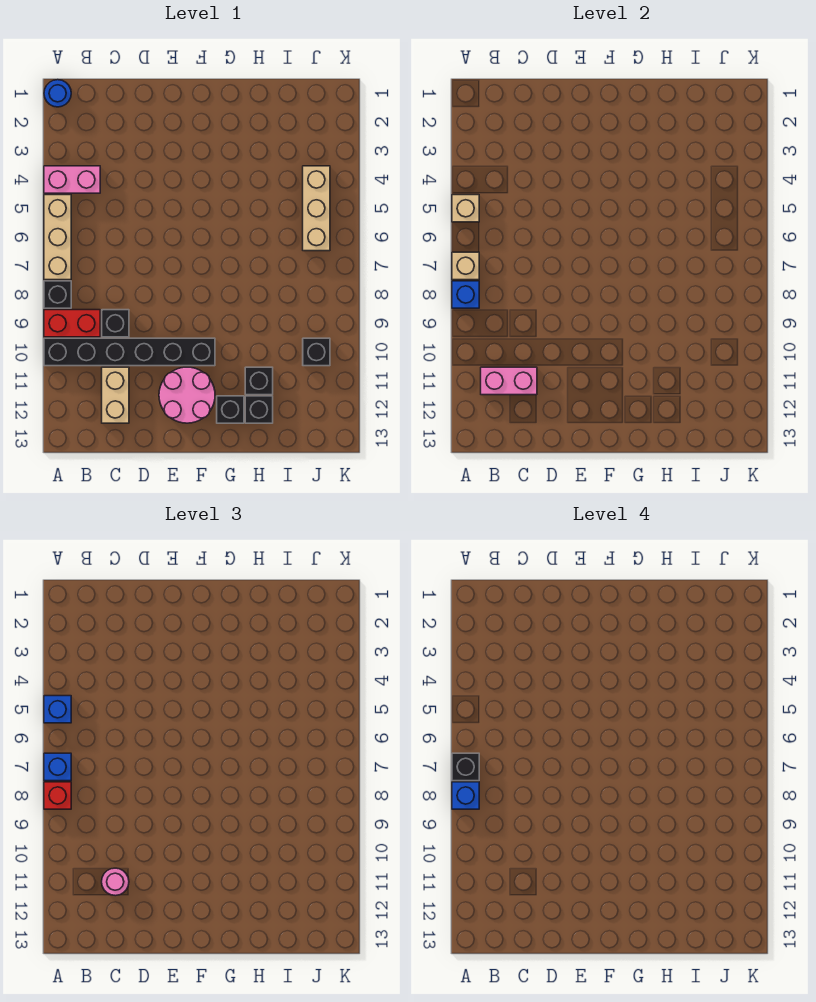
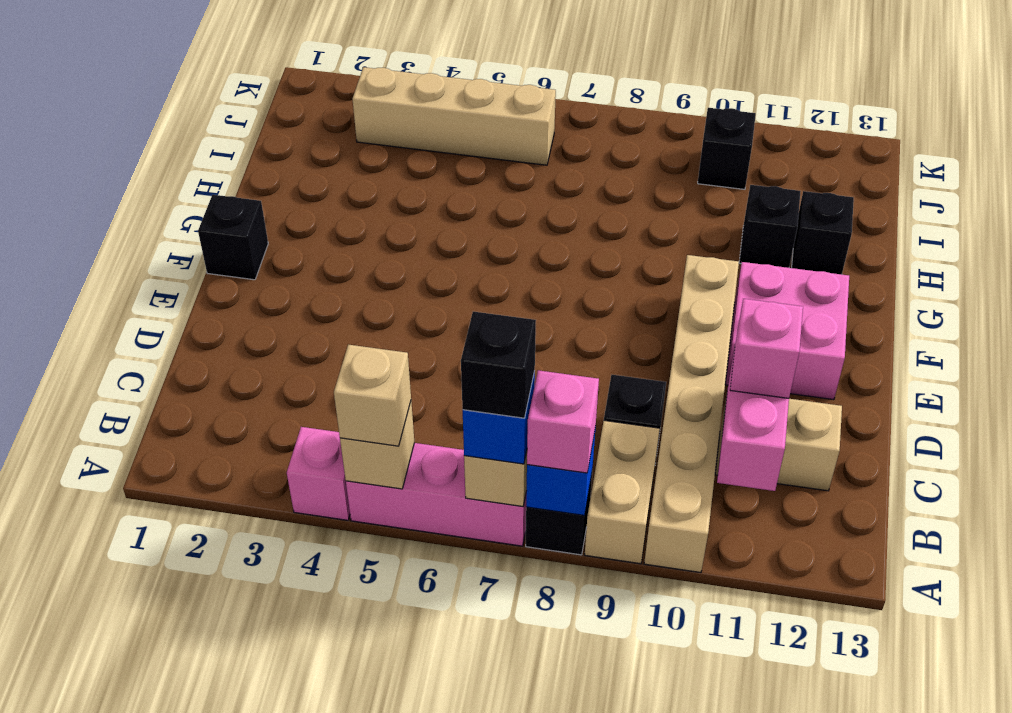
blue round brick A1 level 1 -> none
pink brick A4:B4 level 1 -> pink brick A4 level 1
tan brick A5:A7 level 1 -> pink brick A5:A7 level 1
blue brick A5 level 3 -> tan brick A5 level 3
red brick A8 level 3 -> pink brick A8 level 3
blue brick A8 level 4 -> none
red brick A9:B9 level 1 -> tan brick A9:B9 level 1
black brick A10:F10 level 1 -> tan brick A10:F10 level 1
pink round brick C11 level 3 -> pink brick C11 level 3
pink round brick E11:F12 level 1 -> pink brick E11:F12 level 1
black brick G12 level 1 -> black brick F1 level 1
tan brick J4:J6 level 1 -> tan brick J3:J6 level 1

